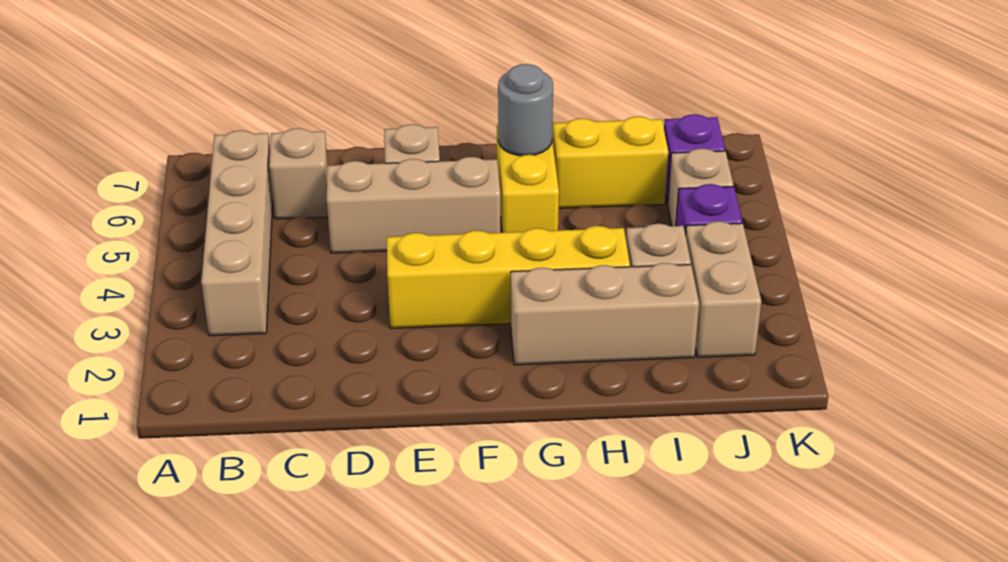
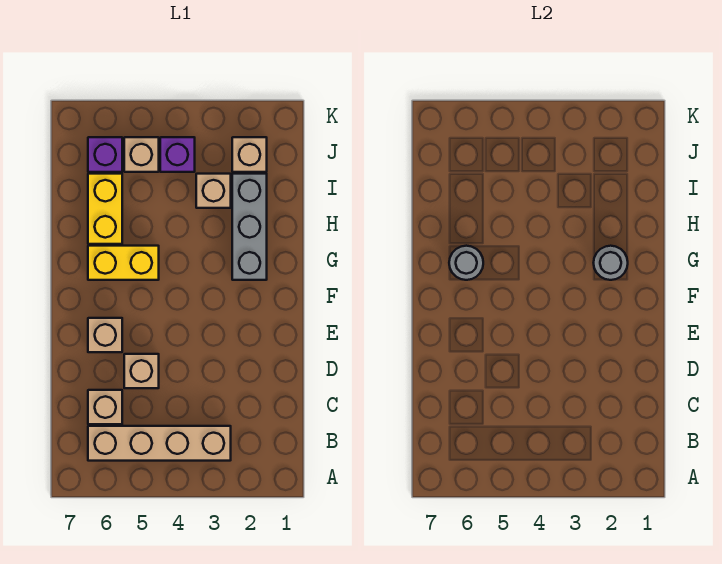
tan brick D5:F5 level 1 -> tan brick D5 level 1
yellow brick E3:H3 level 1 -> none
tan brick G2:I2 level 1 -> grey brick G2:I2 level 1
none -> grey round brick G2 level 2
tan brick J2:J3 level 1 -> tan brick J2 level 1

